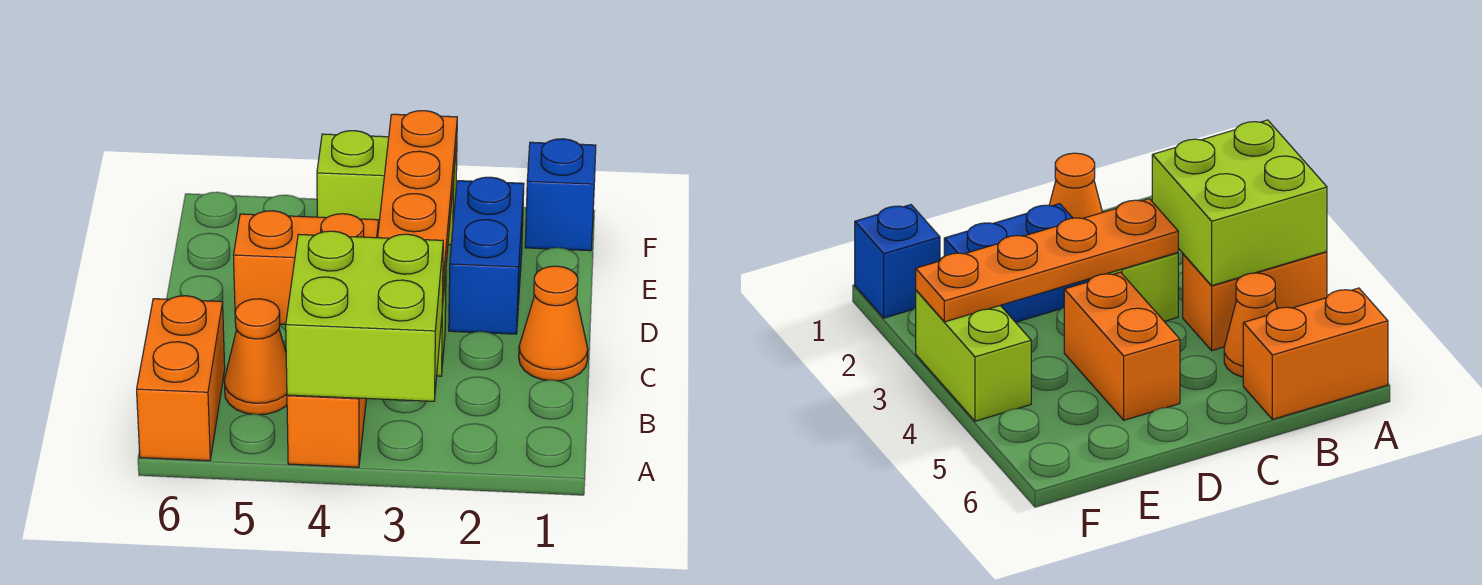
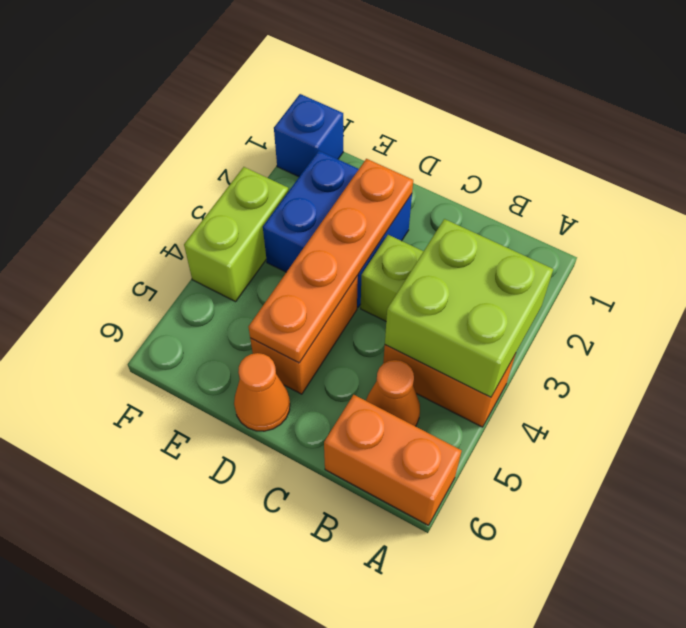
orange cone C1 level 1 -> orange cone D6 level 1
orange plate C3:F3 level 2 -> orange plate D2:D5 level 2
blue brick D2:E2 level 1 -> blue brick D2:E3 level 1

